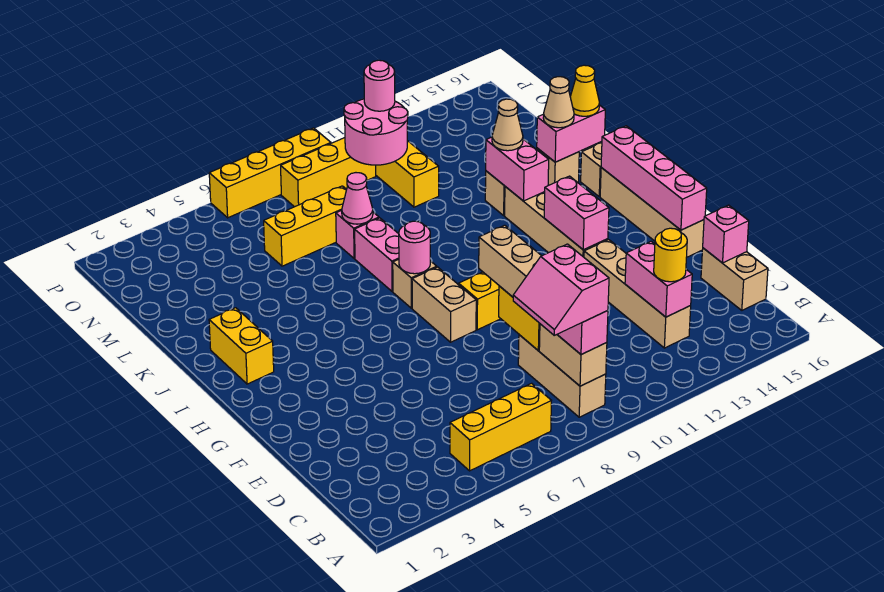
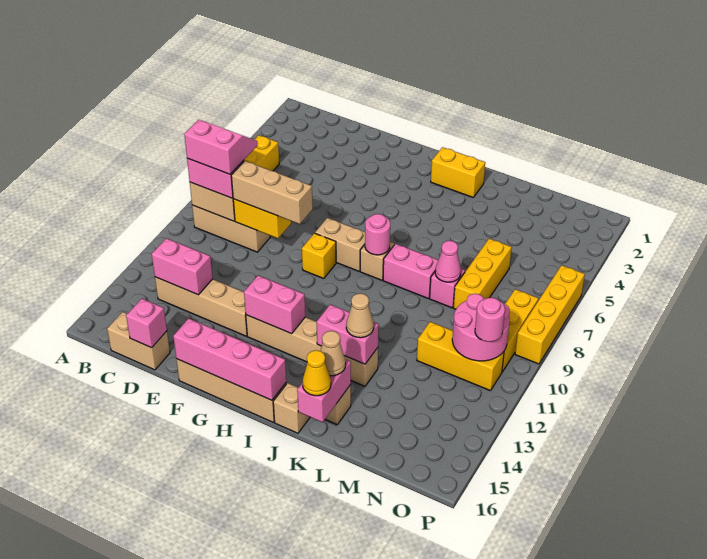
yellow round brick C13 level 3 -> none

